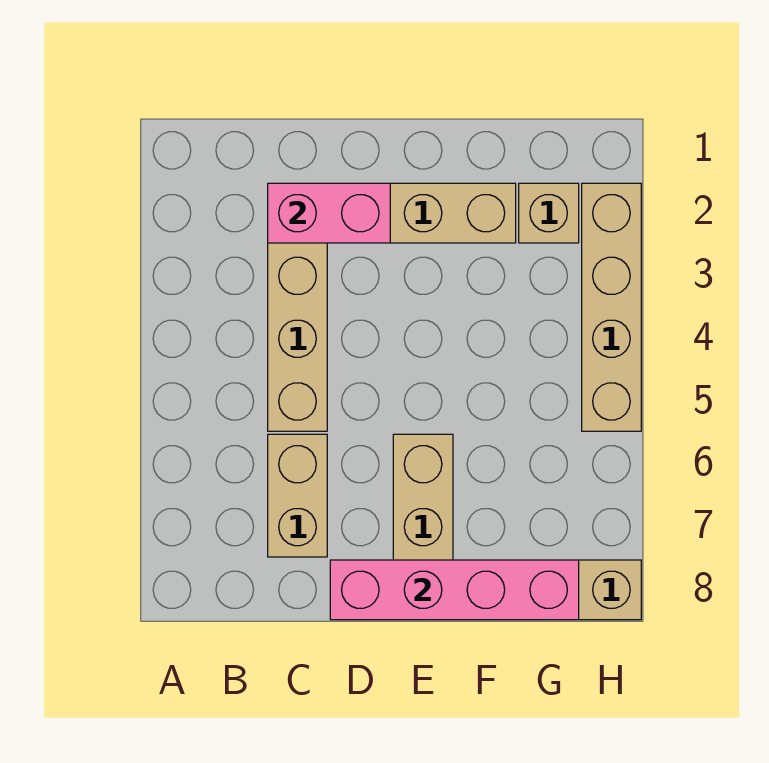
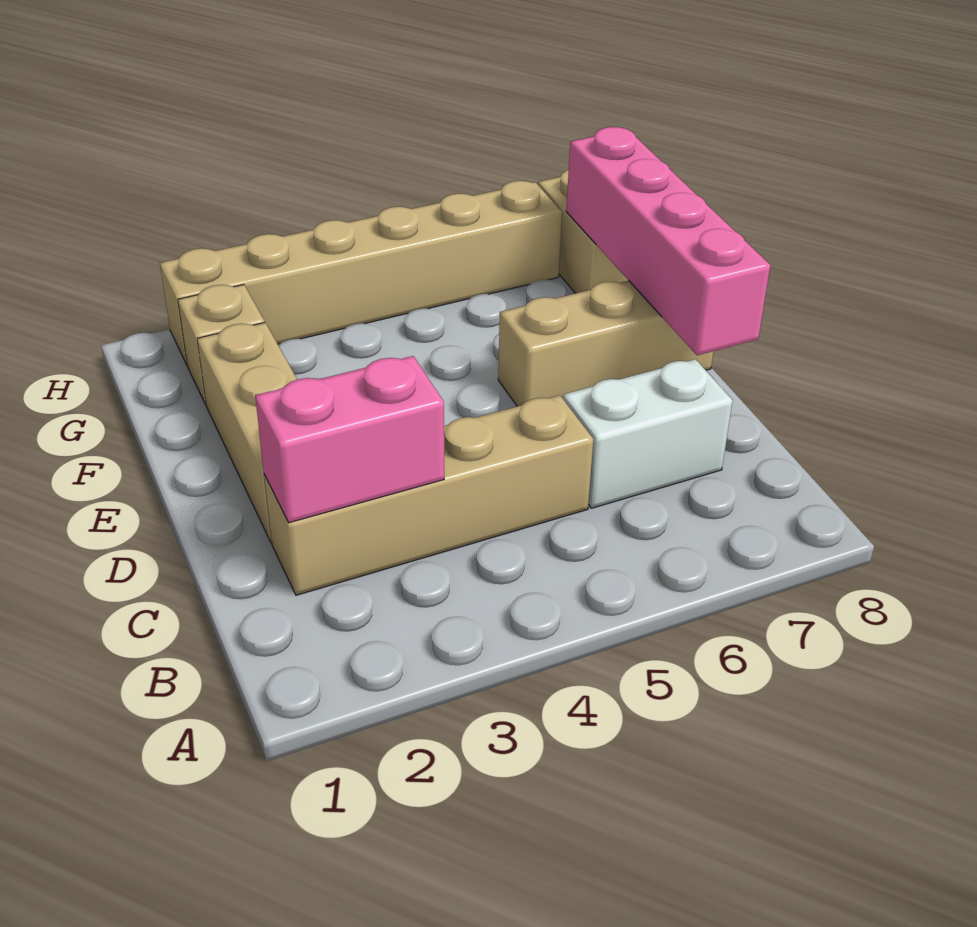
pink brick C2:D2 level 2 -> pink brick C2:C3 level 2
tan brick C6:C7 level 1 -> white brick C6:C7 level 1
tan brick H2:H5 level 1 -> tan brick H2:H7 level 1

